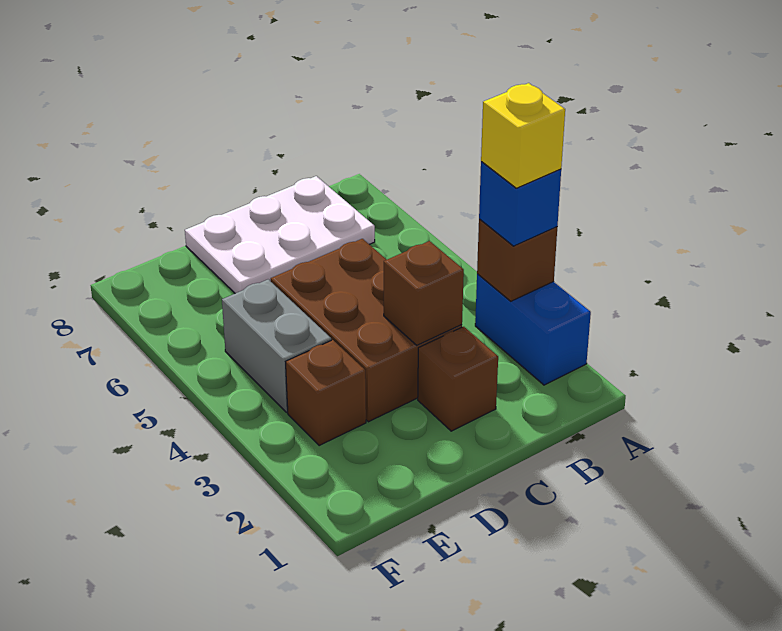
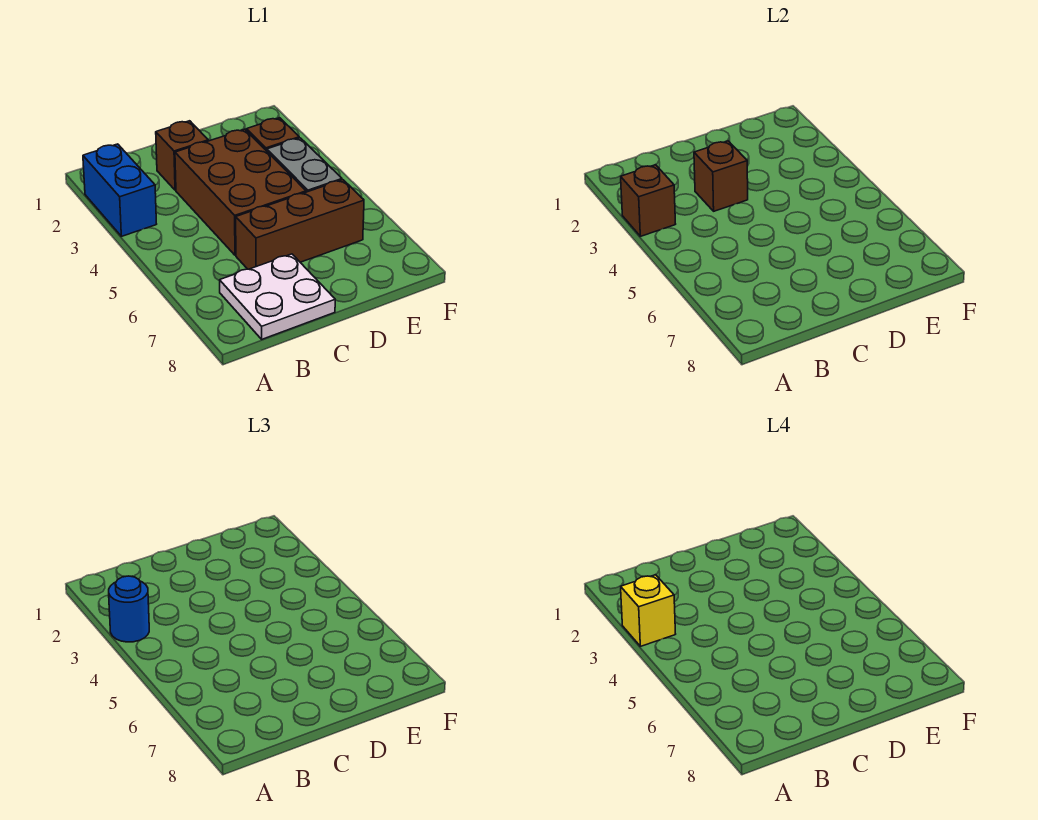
blue brick A3 level 3 -> blue round brick A3 level 3
white plate B7:D8 level 1 -> white plate B7:C8 level 1
none -> brown brick C6:E6 level 1

